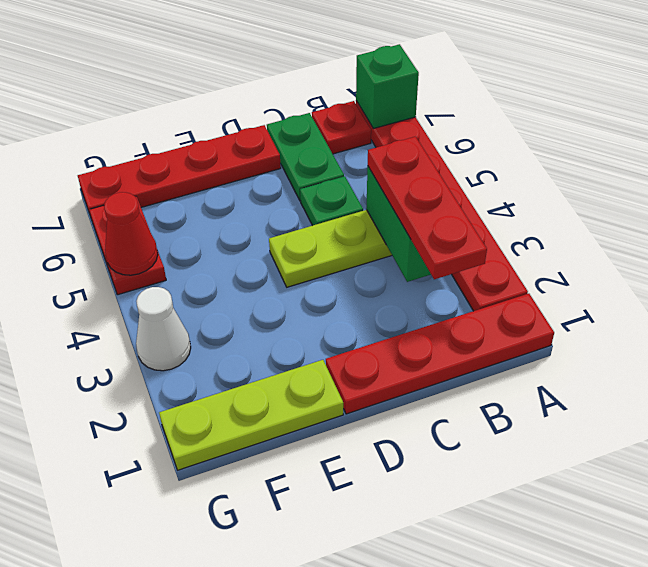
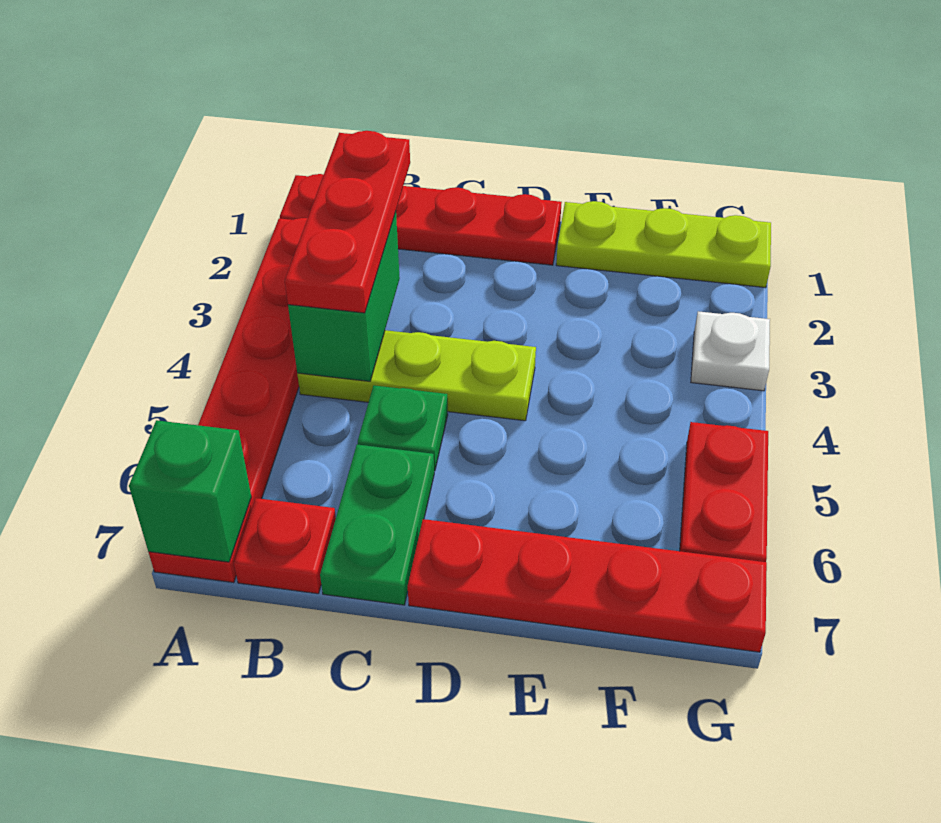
white cone G3 level 1 -> white plate G3 level 1
red cone G5 level 2 -> none

